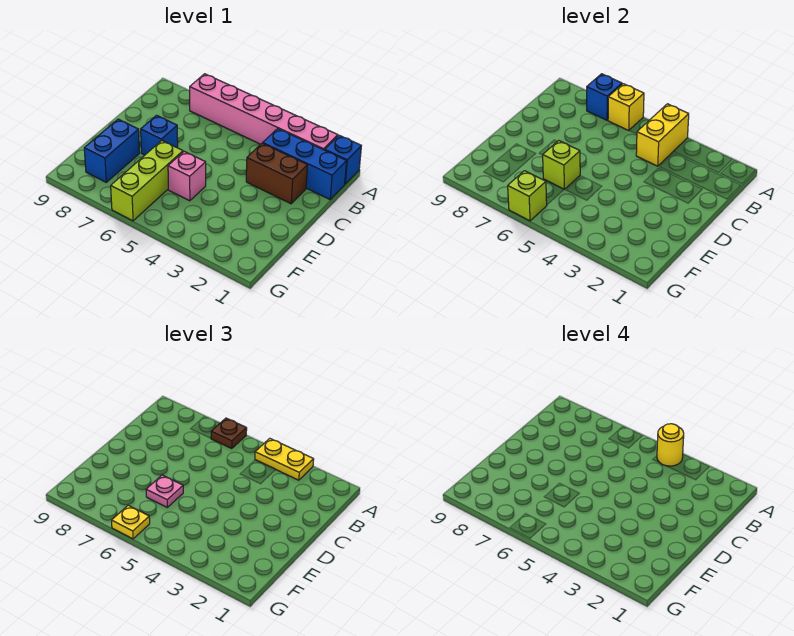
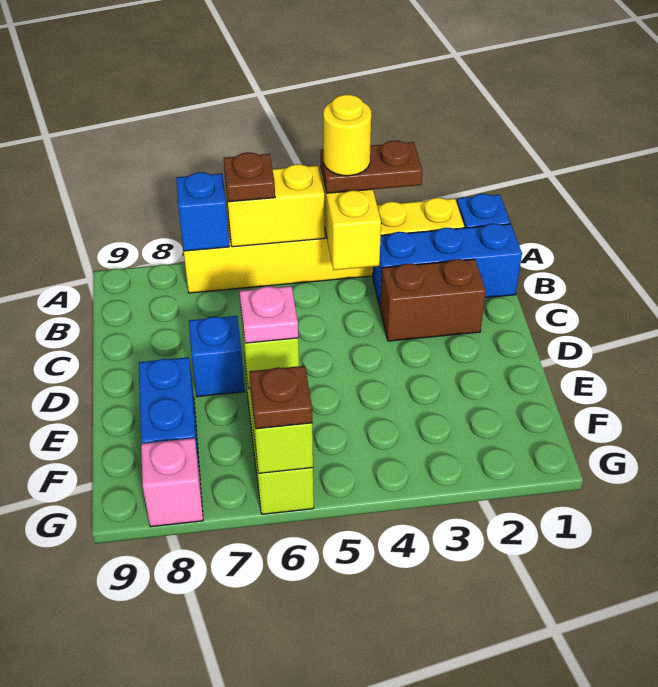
pink brick A2:A7 level 1 -> yellow brick A2:A7 level 1
yellow plate A3:A4 level 3 -> brown plate A3:A4 level 3
yellow brick A6 level 2 -> yellow brick A5:A6 level 2
pink brick E5 level 1 -> pink brick G8 level 1
yellow plate G6 level 3 -> brown plate G6 level 3

